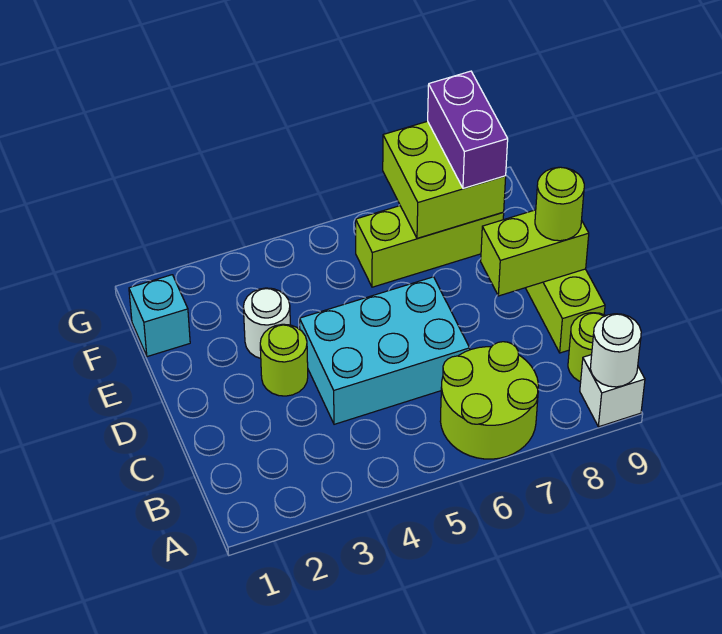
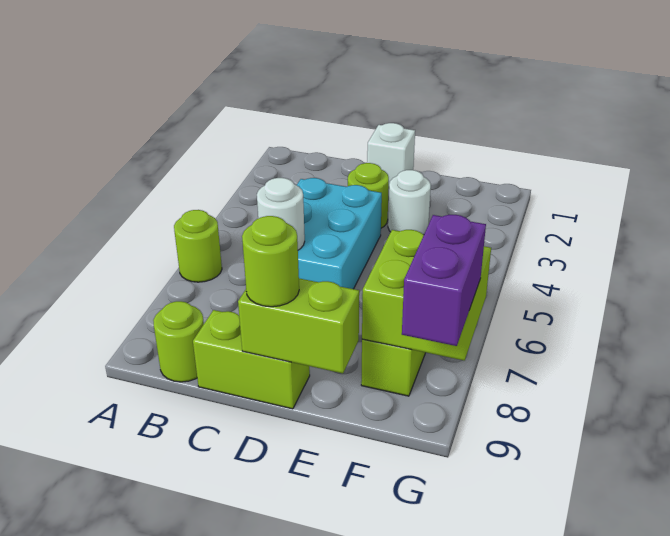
lime round brick A6:B7 level 1 -> lime round brick A6 level 1
white brick A9 level 1 -> white brick D1 level 1
white round brick A9 level 2 -> white round brick C6 level 2
lime brick D8:D9 level 2 -> lime brick D9:E9 level 2
cyan brick F1 level 1 -> none
purple brick F8:G8 level 3 -> purple brick G8:G9 level 3

